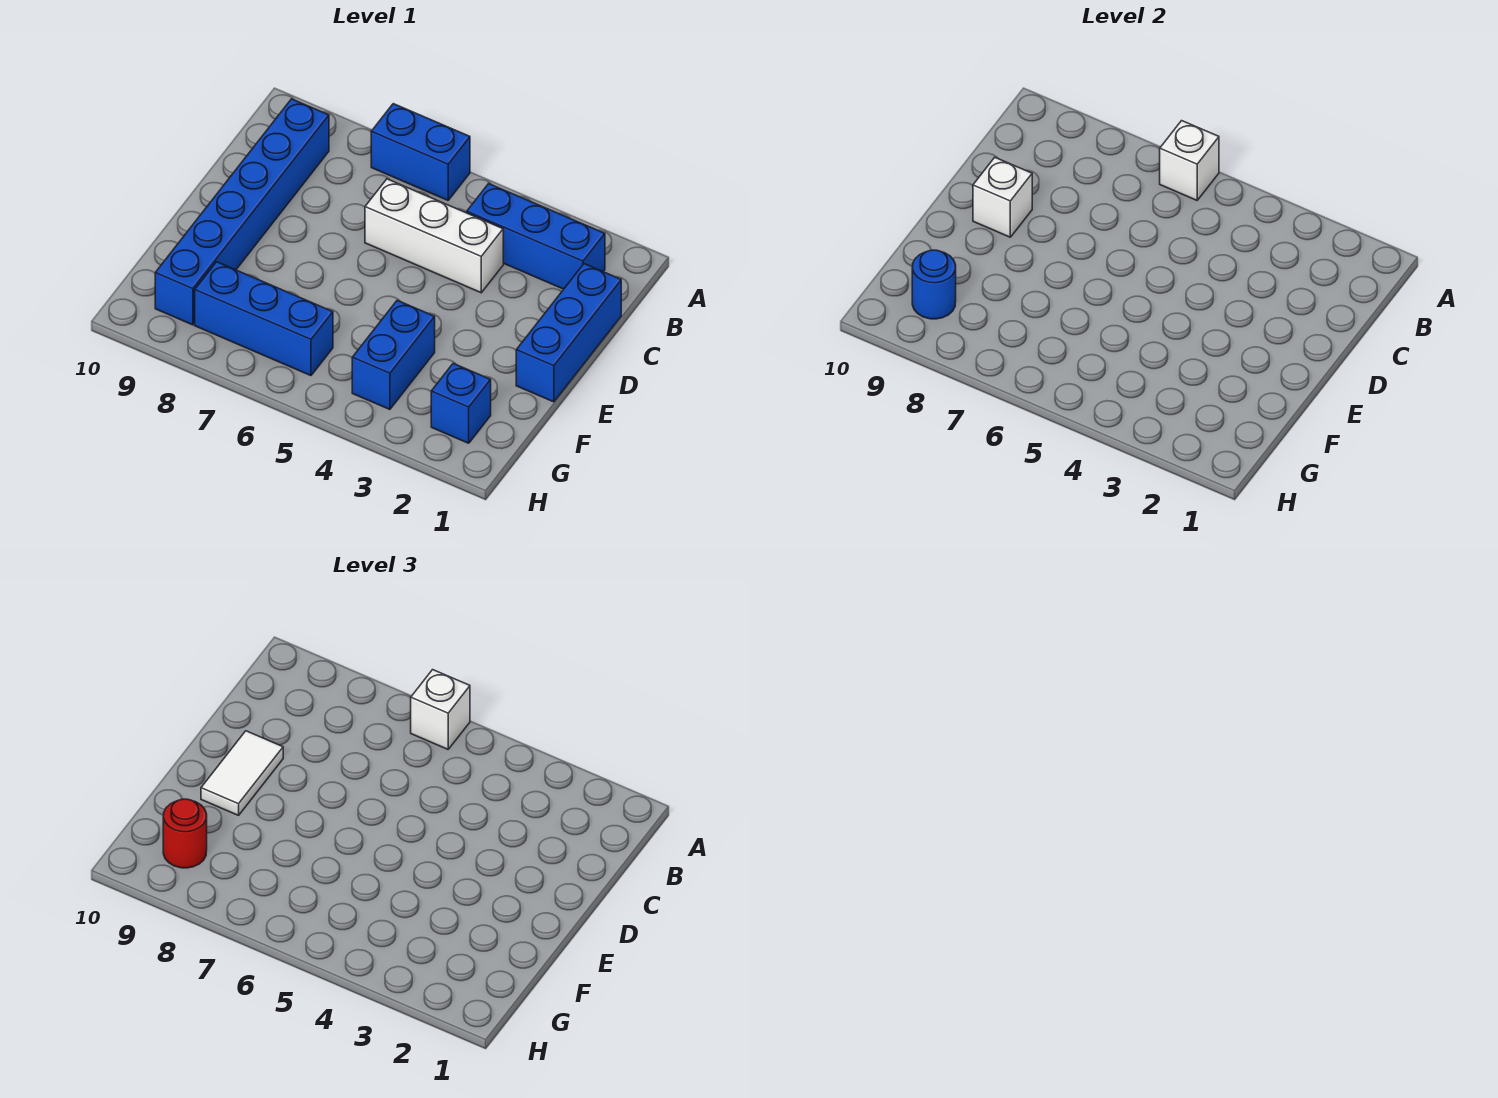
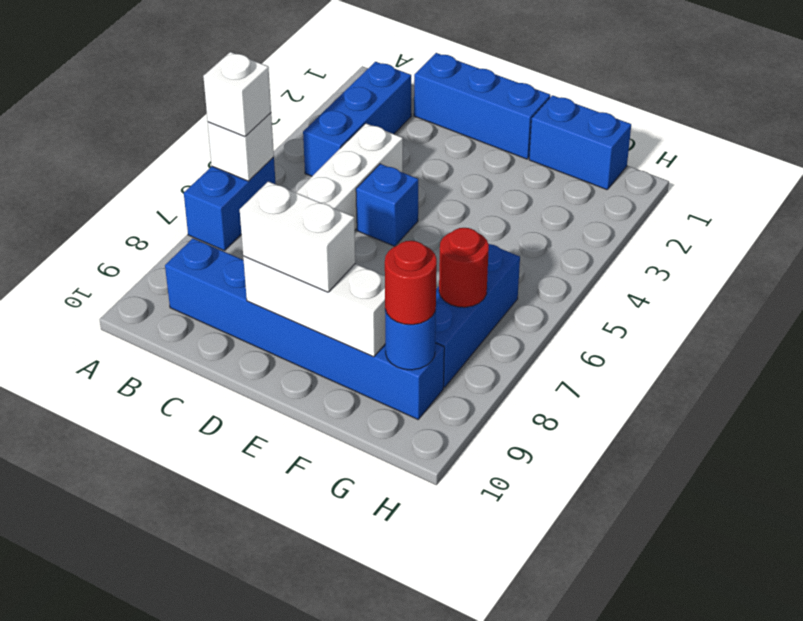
white brick D9 level 2 -> white brick D9:F9 level 2
white tile D9:E9 level 3 -> white brick D9:E9 level 3
blue brick F4:G4 level 1 -> blue brick F1:G1 level 1
blue brick G2 level 1 -> blue brick D5 level 1
none -> red round brick G7 level 2

